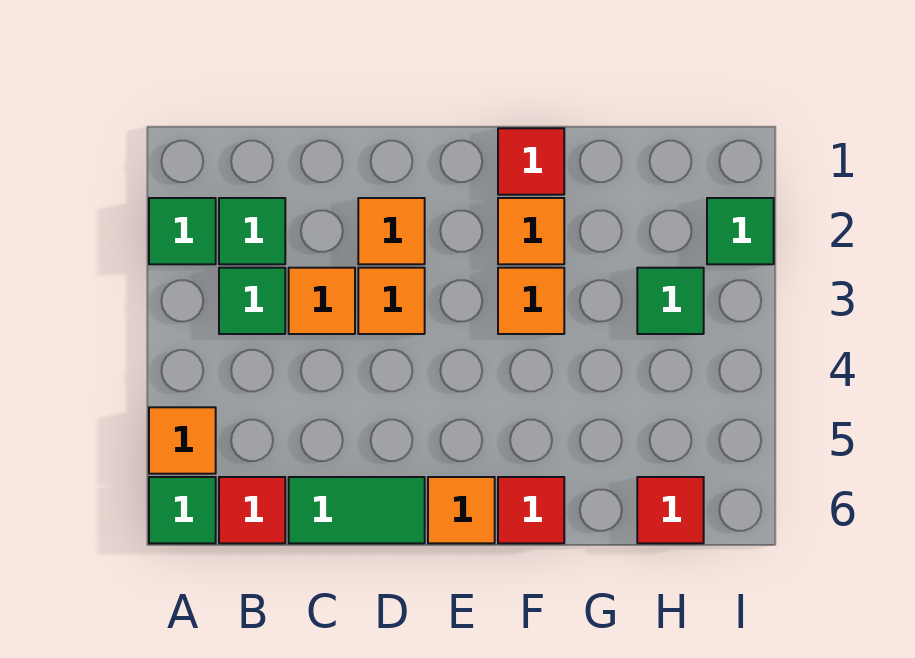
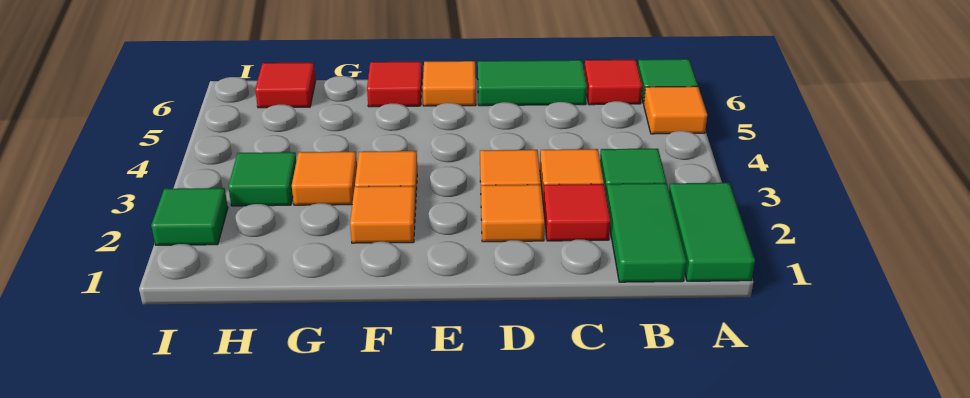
green tile A2 level 1 -> green tile A1:A2 level 1
green tile B2 level 1 -> green tile B1:B2 level 1
red tile F1 level 1 -> red tile C2 level 1
none -> orange tile G3 level 1

